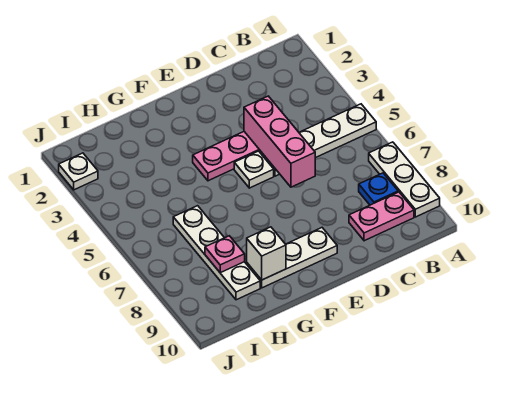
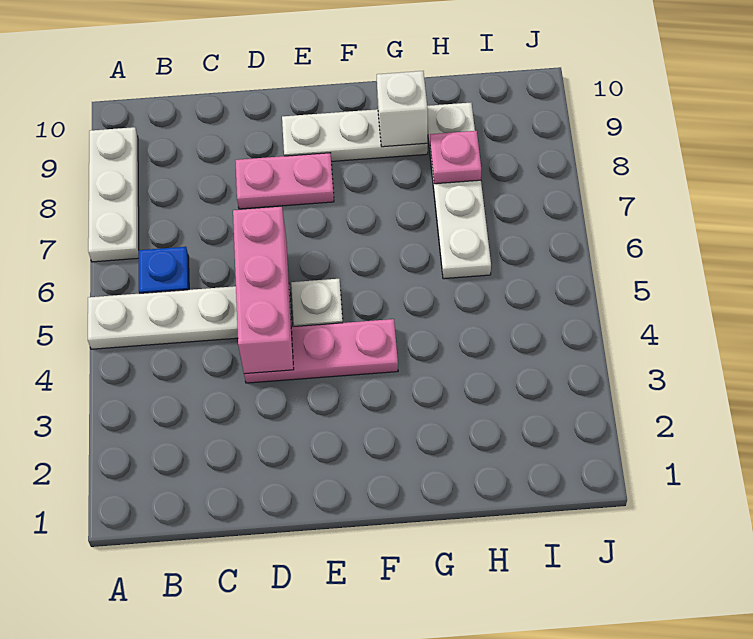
blue plate B8 level 1 -> blue plate B6 level 1
pink plate B9:C9 level 1 -> pink plate D8:E8 level 1
white plate J2 level 1 -> none

